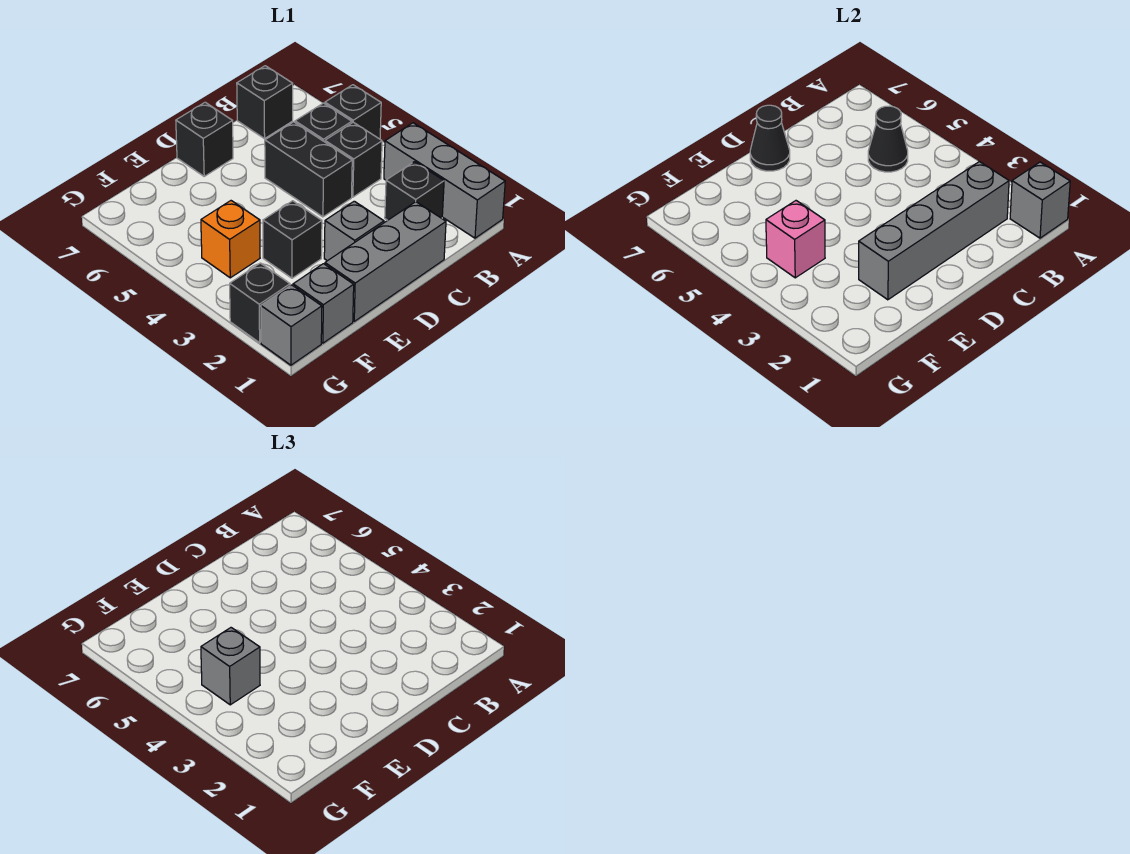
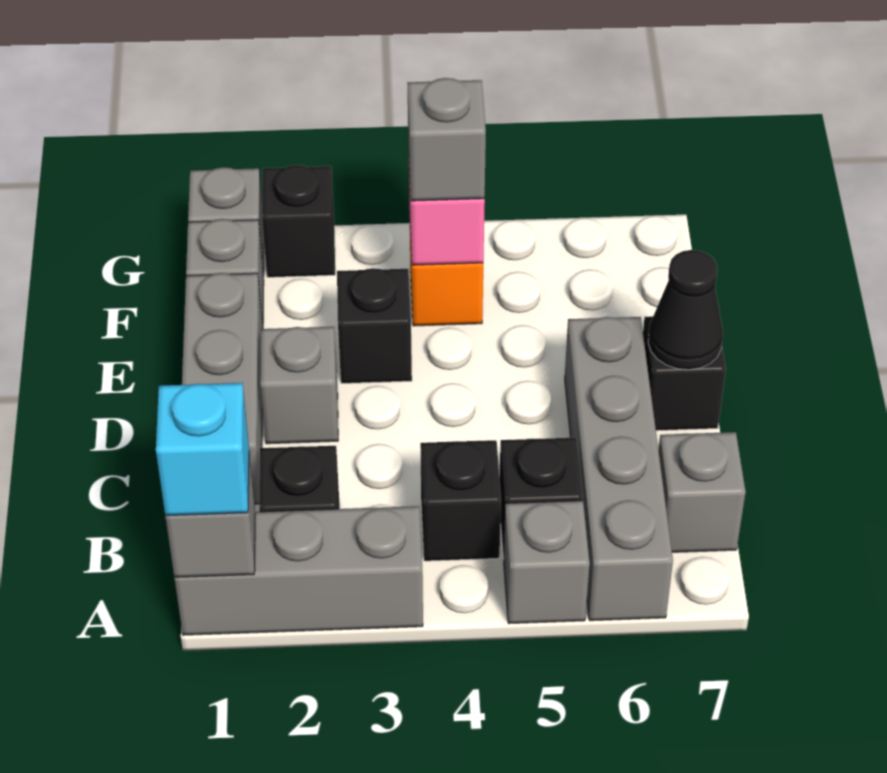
none -> cyan brick A1 level 3
black brick A5 level 1 -> grey brick A5 level 1
grey brick B2:E2 level 2 -> grey brick A6:D6 level 1
black cone B5 level 2 -> none
black brick B7 level 1 -> grey brick B7 level 1
black brick C4:C5 level 1 -> none

